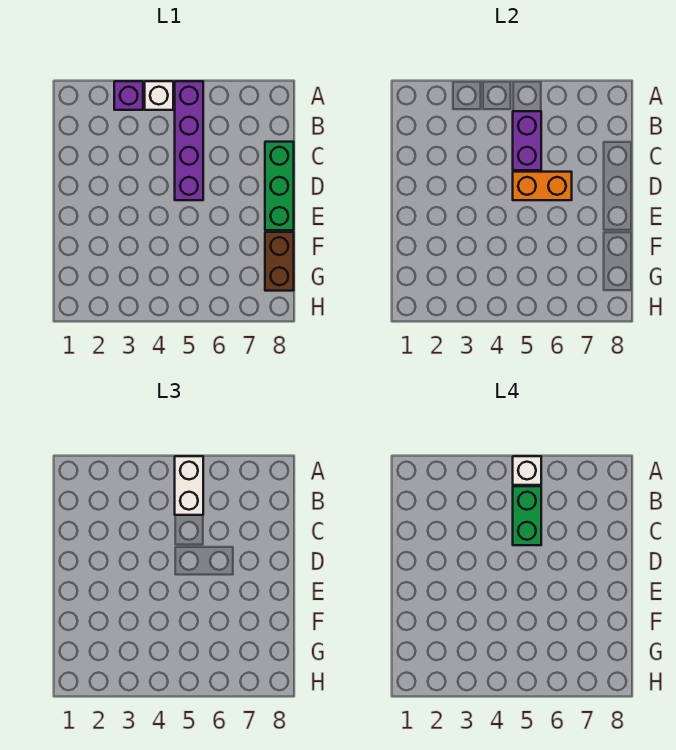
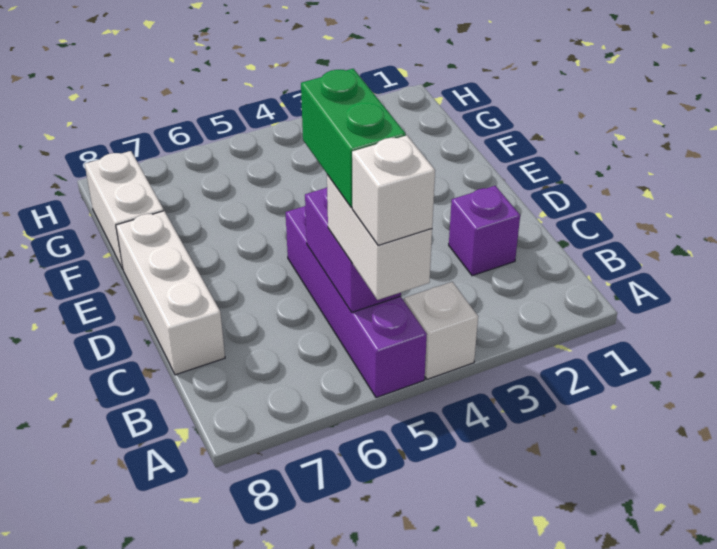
purple brick A3 level 1 -> purple brick C2 level 1
green brick C8:E8 level 1 -> white brick C8:E8 level 1
orange brick D5:D6 level 2 -> none
brown brick F8:G8 level 1 -> white brick F8:G8 level 1

